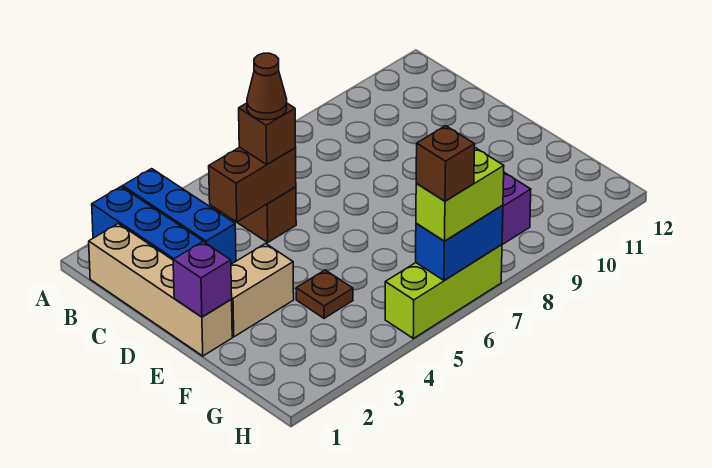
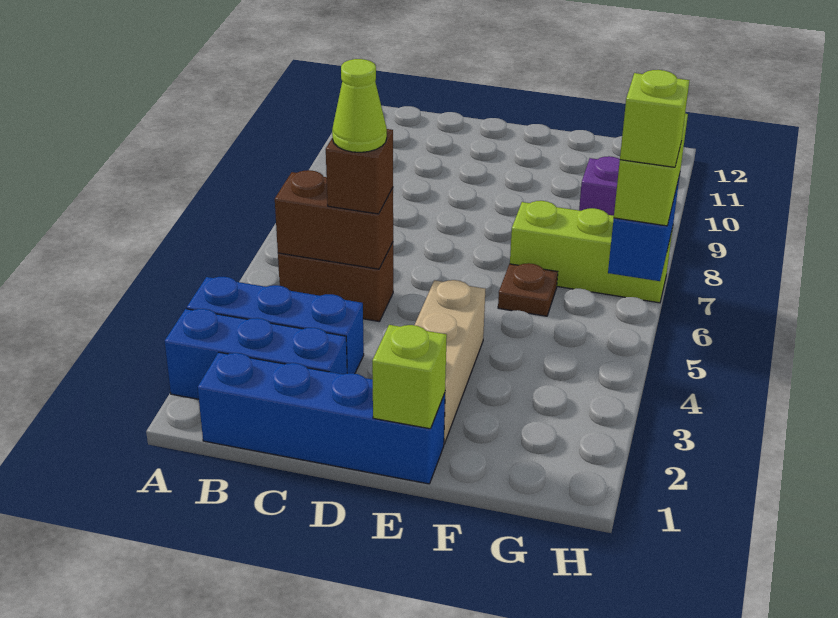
tan brick B1:E1 level 1 -> blue brick B1:E1 level 1
brown brick C4:C5 level 2 -> brown brick B5:C5 level 2
brown cone C5 level 4 -> lime cone C5 level 4
purple brick E1 level 2 -> lime brick E1 level 2
tan brick E2:E3 level 1 -> tan brick E2:E4 level 1
brown plate F4 level 1 -> brown plate F6 level 1
lime brick H5:H7 level 1 -> lime brick F7:H7 level 1
brown brick H6 level 4 -> lime brick H6 level 4

